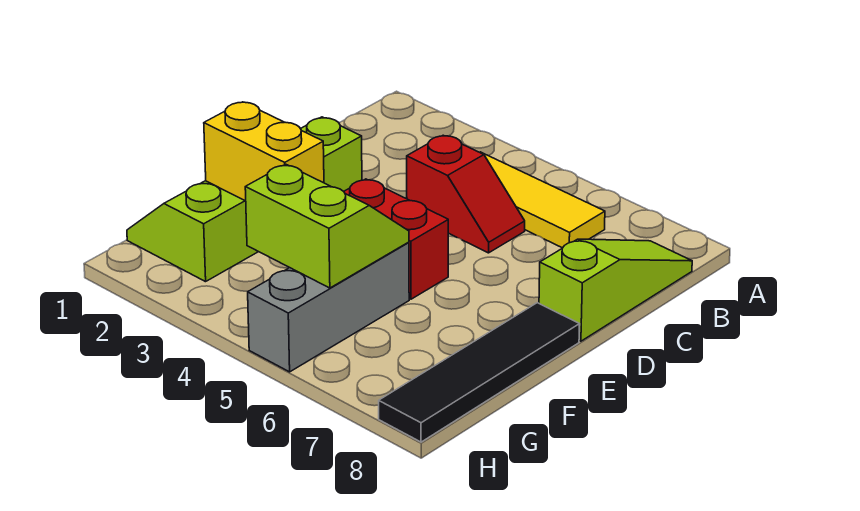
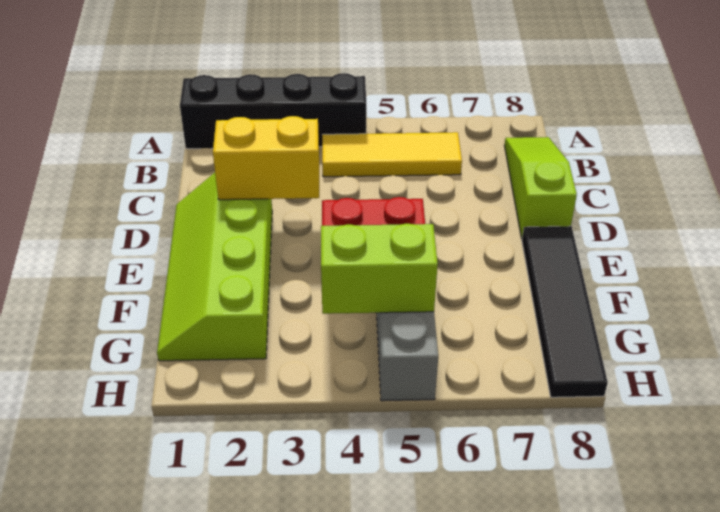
none -> black brick A1:A4 level 1
red slope C4:C5 level 1 top 4 -> none
yellow brick F2:F3 level 2 -> yellow brick D2:D3 level 2

